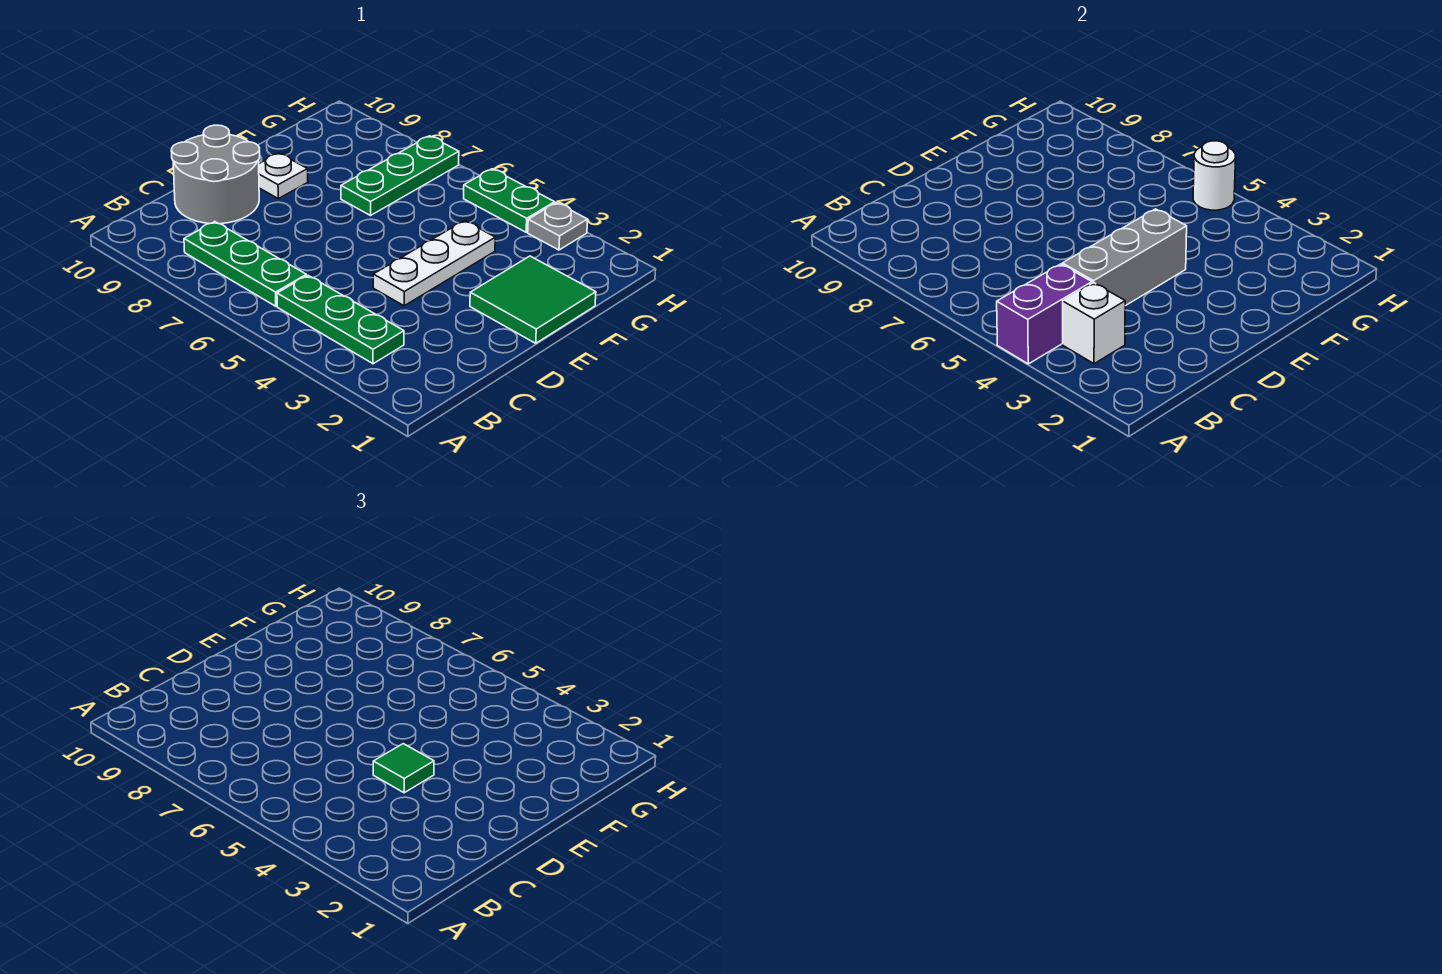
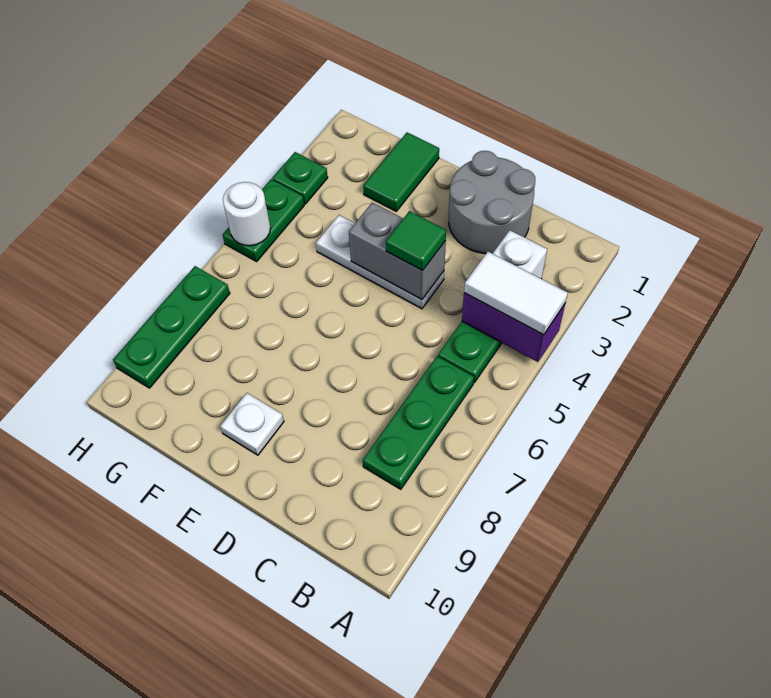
none -> white tile A4:B4 level 3
grey brick C4:E4 level 2 -> grey brick D4:E4 level 2
grey round brick C9:D10 level 1 -> grey round brick C1:D2 level 1
green tile E1:F2 level 1 -> green tile F1:F2 level 1
green plate F7:H7 level 1 -> green plate H7:H9 level 1
grey plate H3 level 1 -> green plate H3 level 1

